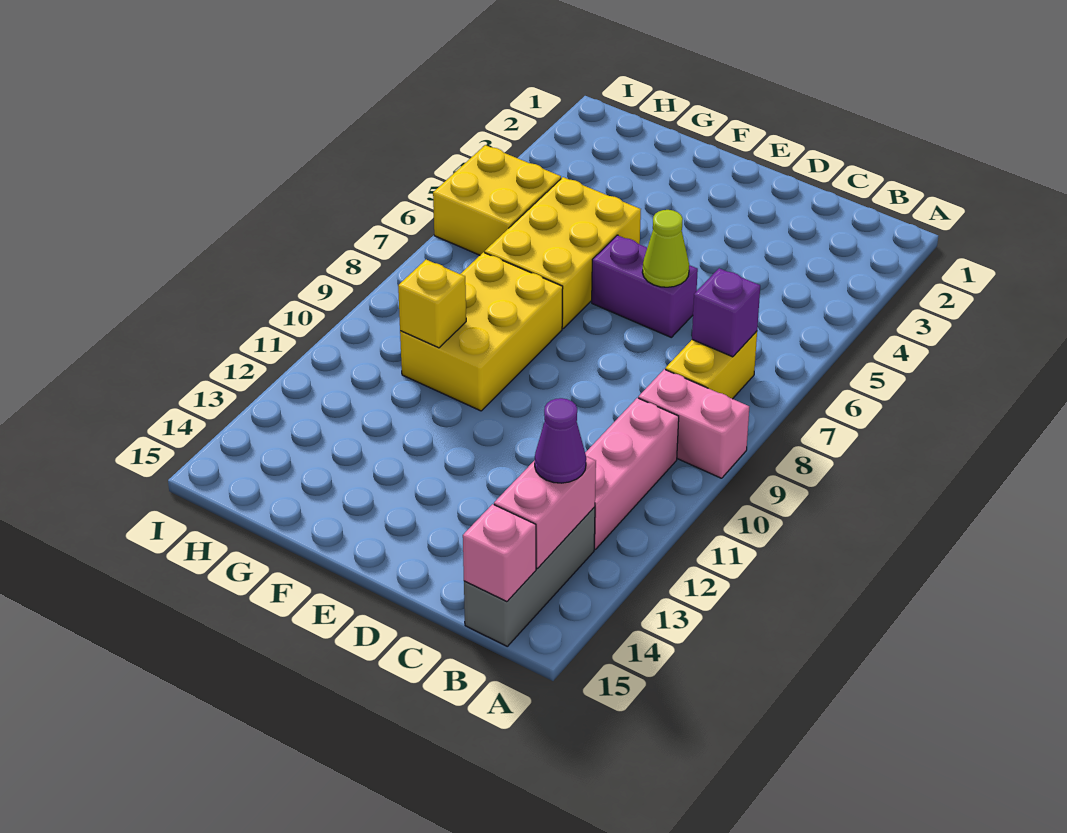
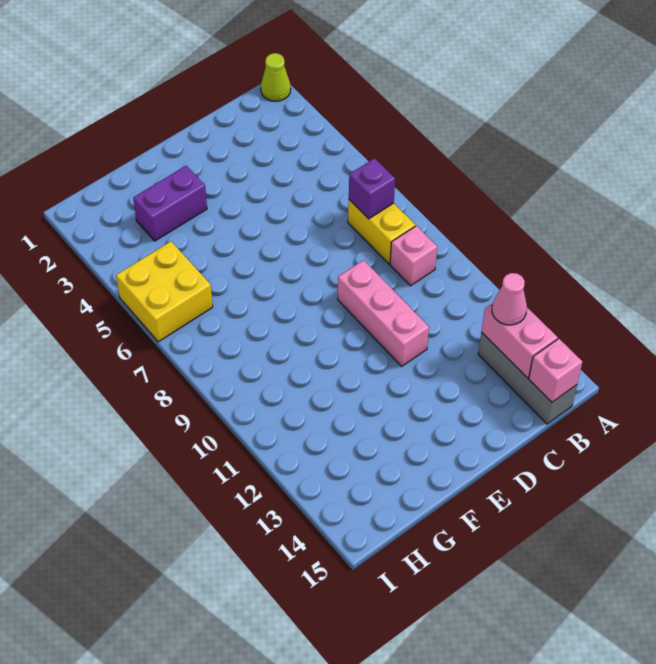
pink brick A9:B9 level 1 -> pink brick B9 level 1
pink brick B10:B12 level 1 -> pink brick D9:D11 level 1
purple cone B13 level 3 -> pink cone B13 level 3
purple brick D6:E6 level 1 -> purple brick F3:G3 level 1
lime cone D6 level 2 -> lime cone A1 level 1
yellow brick F5:G7 level 1 -> none
yellow brick F8:G10 level 1 -> none
yellow brick G10 level 2 -> none

